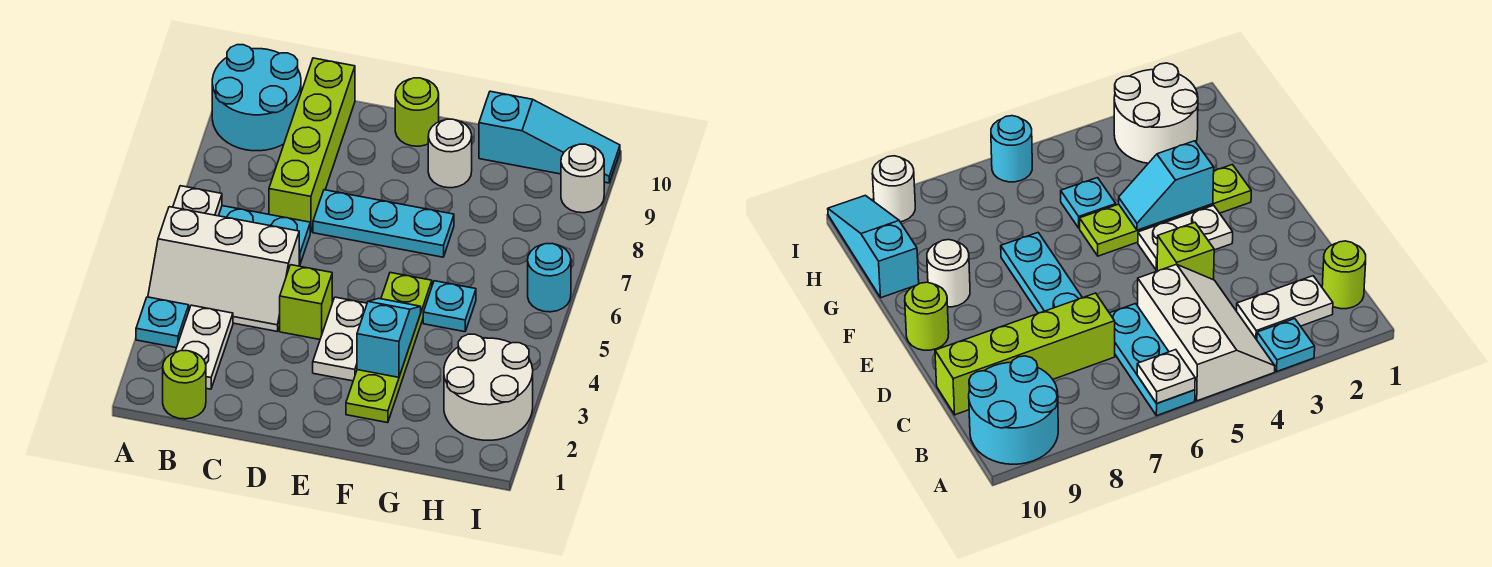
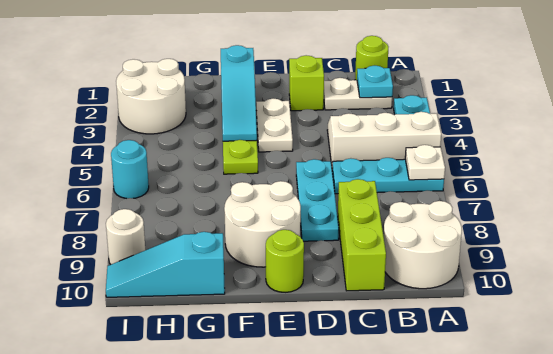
cyan round brick A9:B10 level 1 -> white round brick A9:B10 level 1
white plate B2:B3 level 1 -> white plate B2:C2 level 1
lime brick C7:C10 level 1 -> lime brick C8:C10 level 1
lime brick D4 level 1 -> lime brick D2 level 1
cyan plate D7:F7 level 1 -> cyan plate D6:D8 level 1
cyan slope F3:F4 level 2 top 3 -> cyan slope F2:F4 level 2 top 2
white round brick F9 level 1 -> white round brick E8:F9 level 1
cyan plate G5 level 1 -> cyan plate B2 level 2

